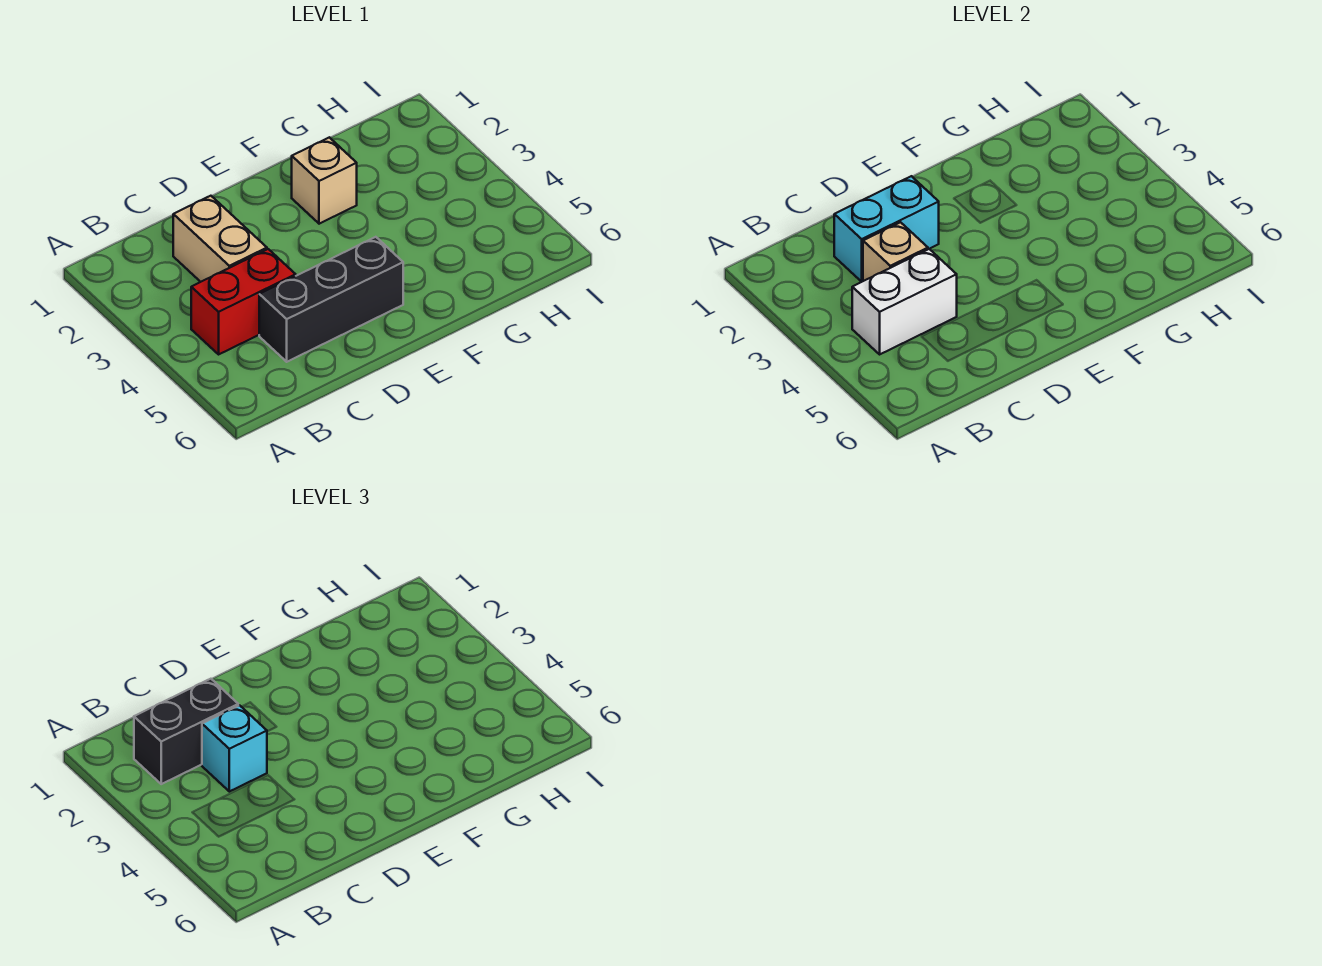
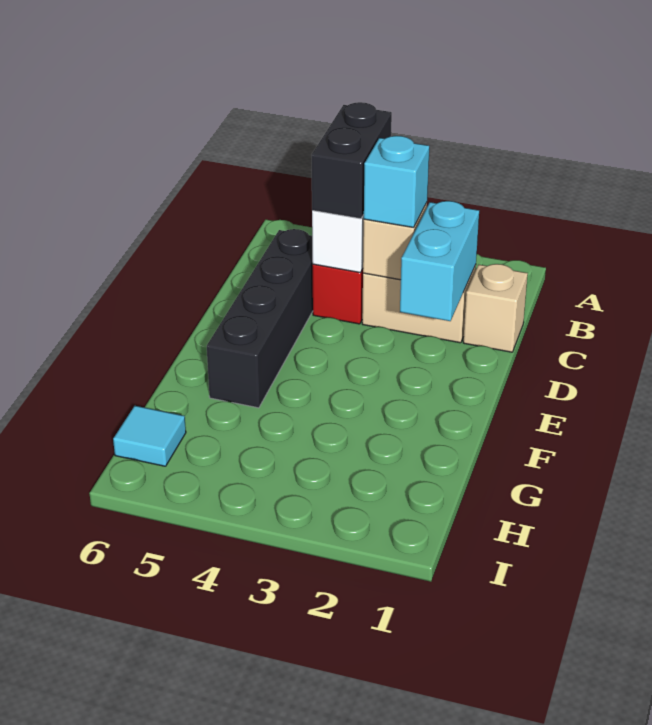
black brick B2:C2 level 3 -> black brick B4:C4 level 3
black brick C5:E5 level 1 -> black brick C5:F5 level 1
tan brick F2 level 1 -> tan brick C1 level 1
none -> cyan tile H6 level 1

